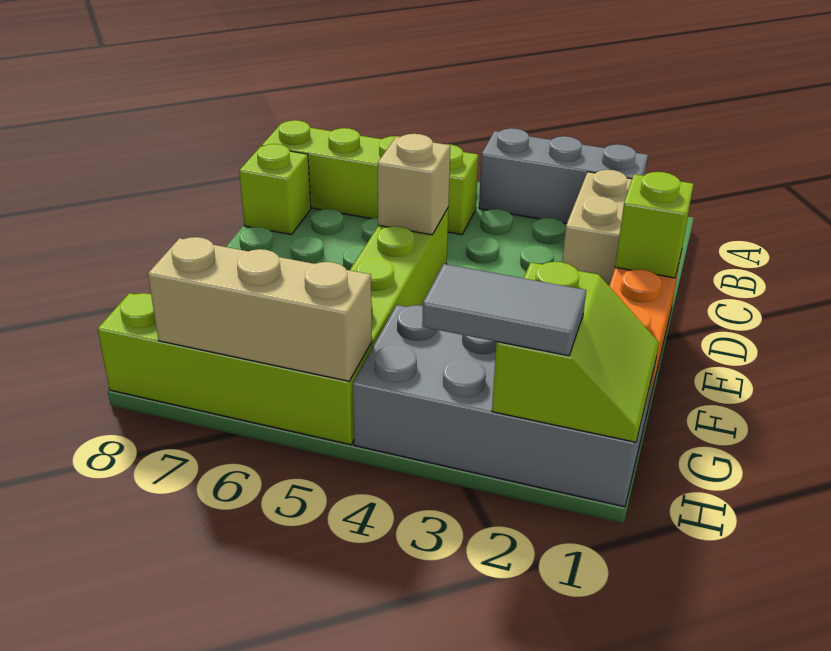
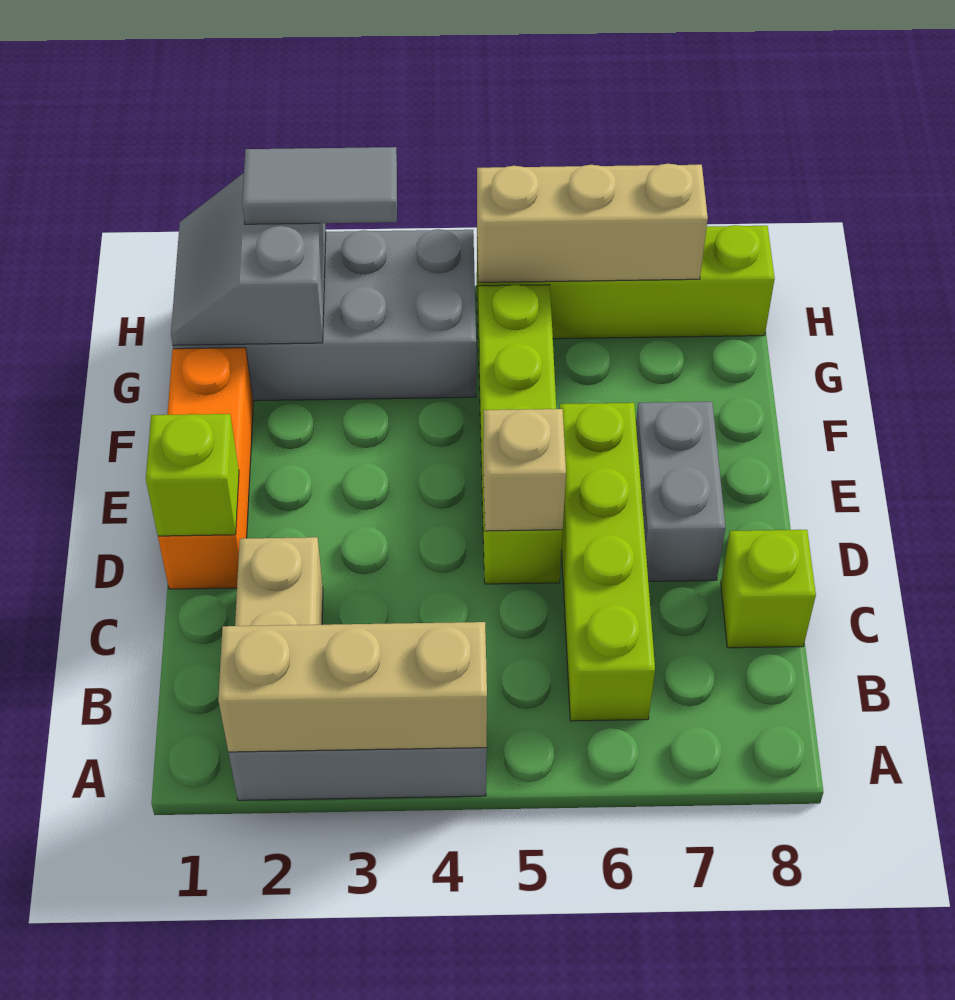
none -> tan brick A2:A4 level 2
lime brick B5:B8 level 1 -> lime brick B6:E6 level 1
none -> grey brick D7:E7 level 1
lime slope G1:H2 level 2 top 2 -> grey slope G1:H2 level 2 top 2

